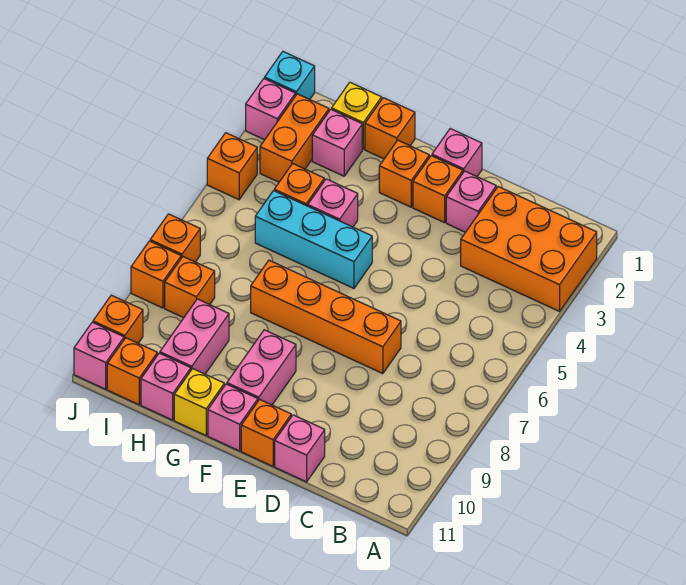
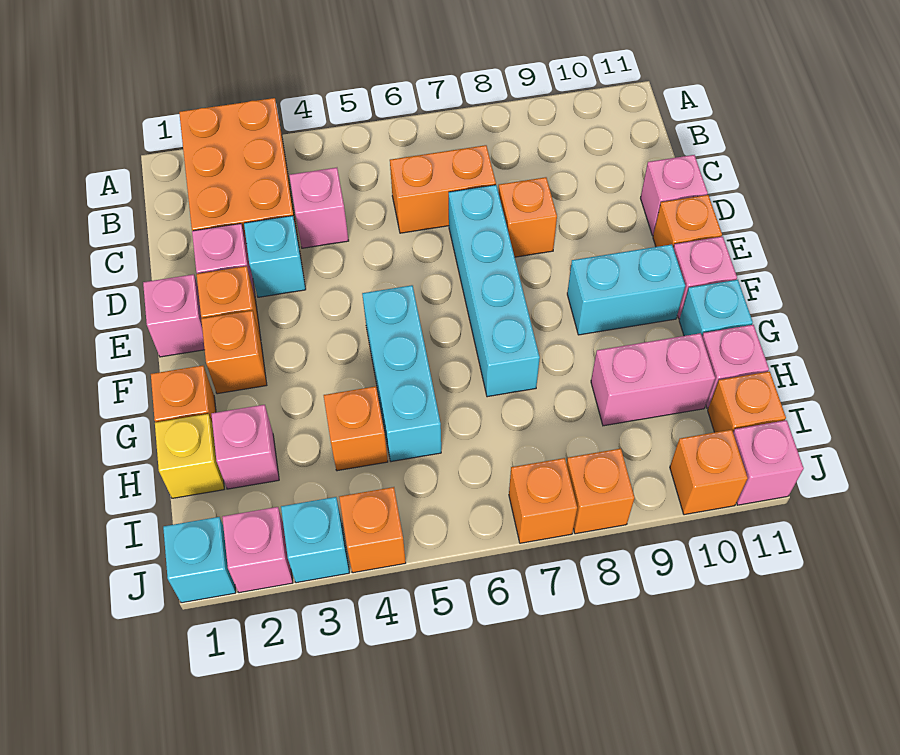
none -> cyan brick D3 level 1
orange brick D7:G7 level 1 -> cyan brick D7:G7 level 1
pink brick F9:F10 level 1 -> cyan brick F9:F10 level 1
pink brick G4 level 1 -> pink brick C4 level 1
yellow brick G11 level 1 -> cyan brick G11 level 1
orange brick I2:I3 level 1 -> orange brick C6:C7 level 1
orange brick I8 level 1 -> orange brick D8 level 1
none -> cyan brick J3 level 1

